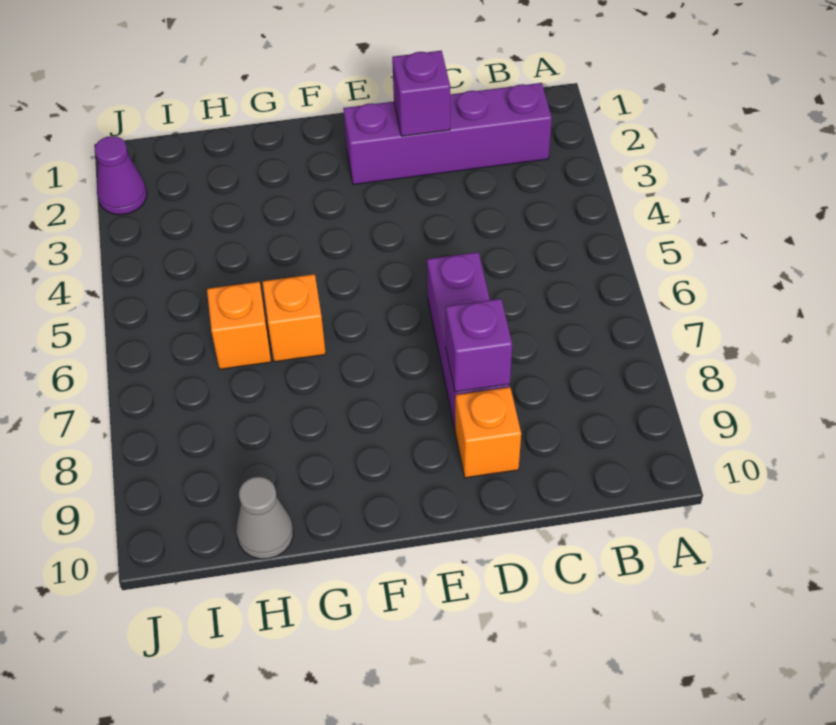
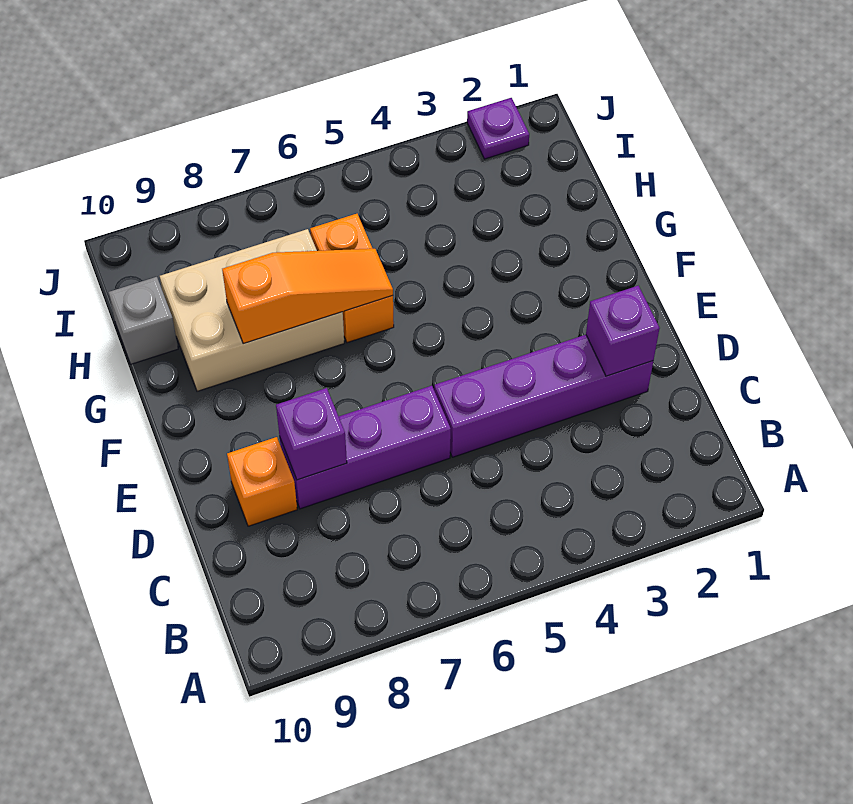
purple brick B2:E2 level 1 -> purple brick D2:D5 level 1
none -> orange slope G6:G8 level 2 top 8
none -> tan brick G7:H9 level 1
grey cone H10 level 1 -> grey brick H10 level 1
purple cone J2 level 1 -> purple plate J2 level 1

